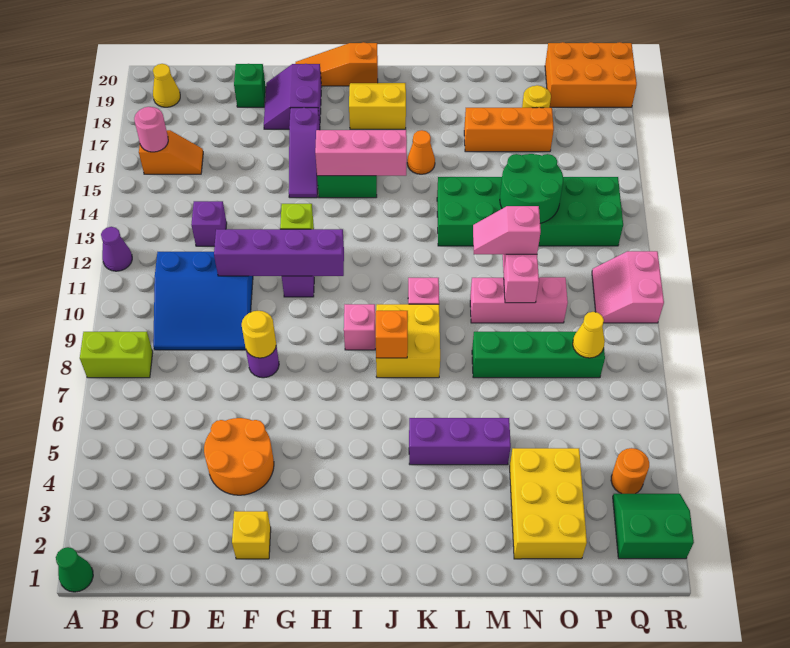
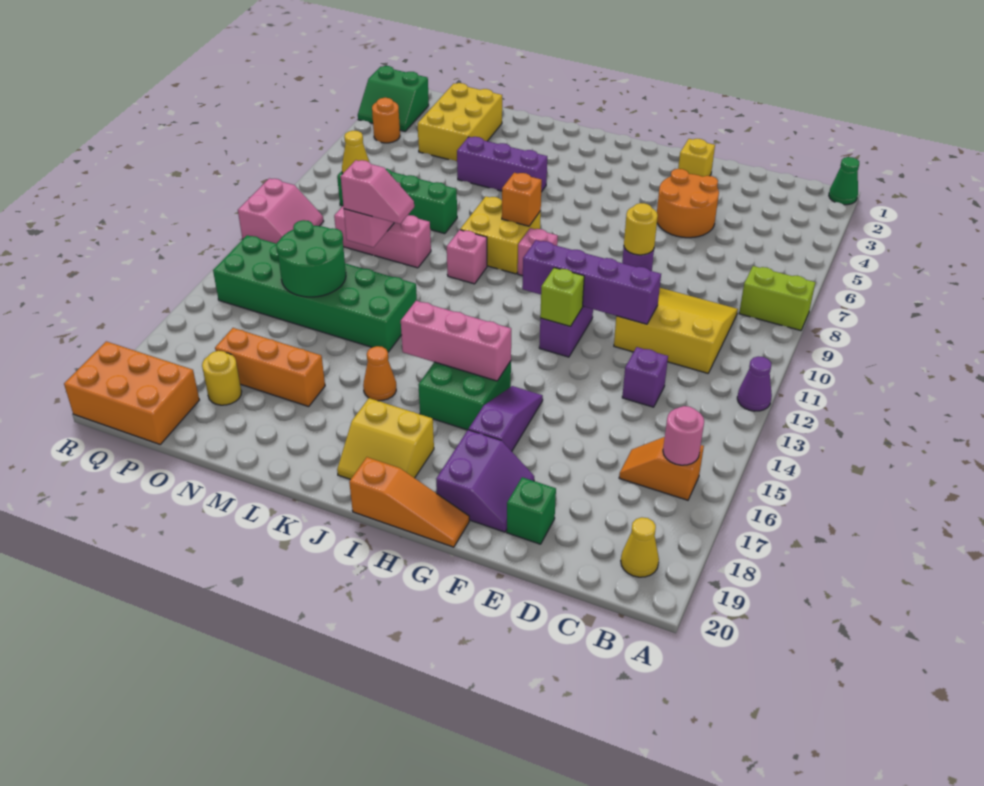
blue slope C9:E11 level 1 top 11 -> yellow slope C9:E11 level 1 top 11

